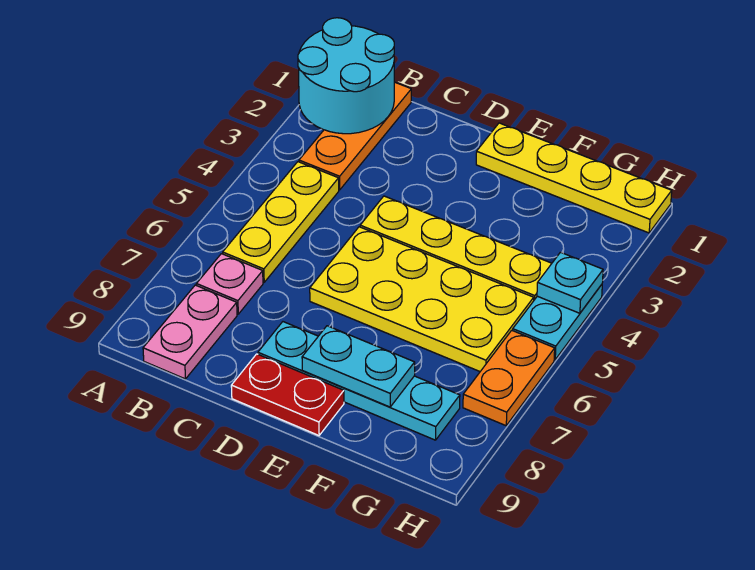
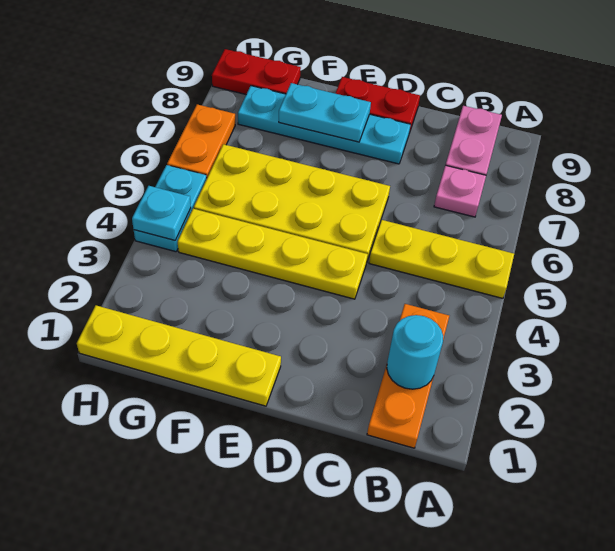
cyan round brick A1:B2 level 2 -> cyan round brick B2 level 2
yellow plate B4:B6 level 1 -> yellow plate A5:C5 level 1
none -> red plate G9:H9 level 1

